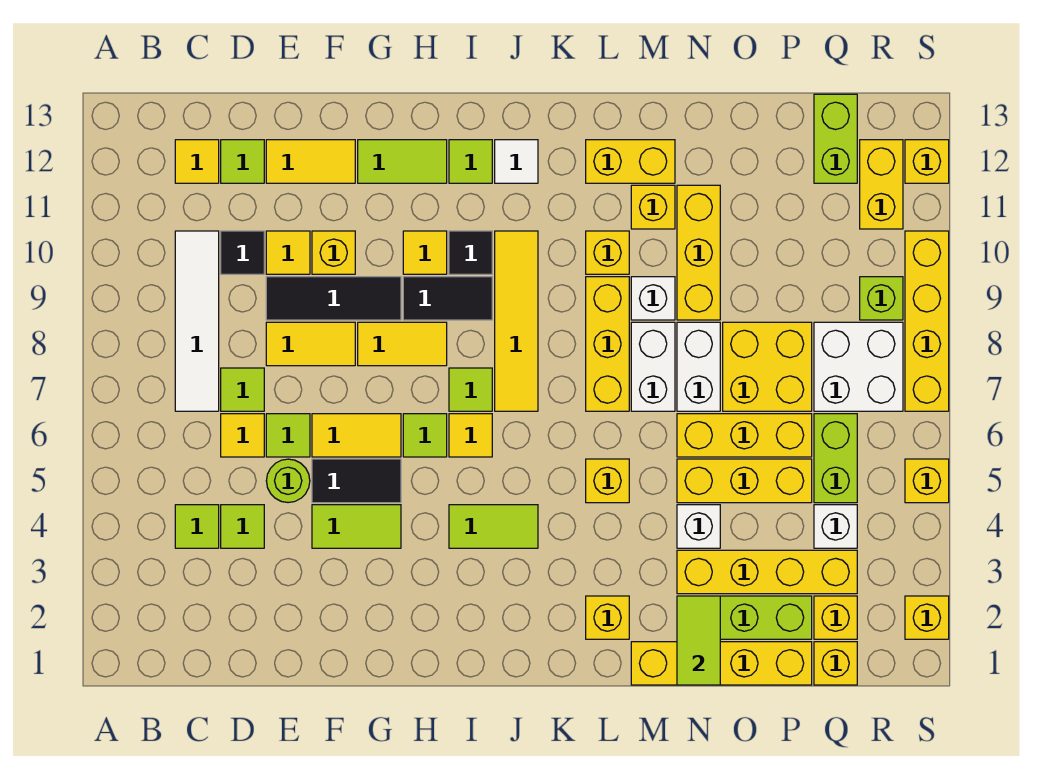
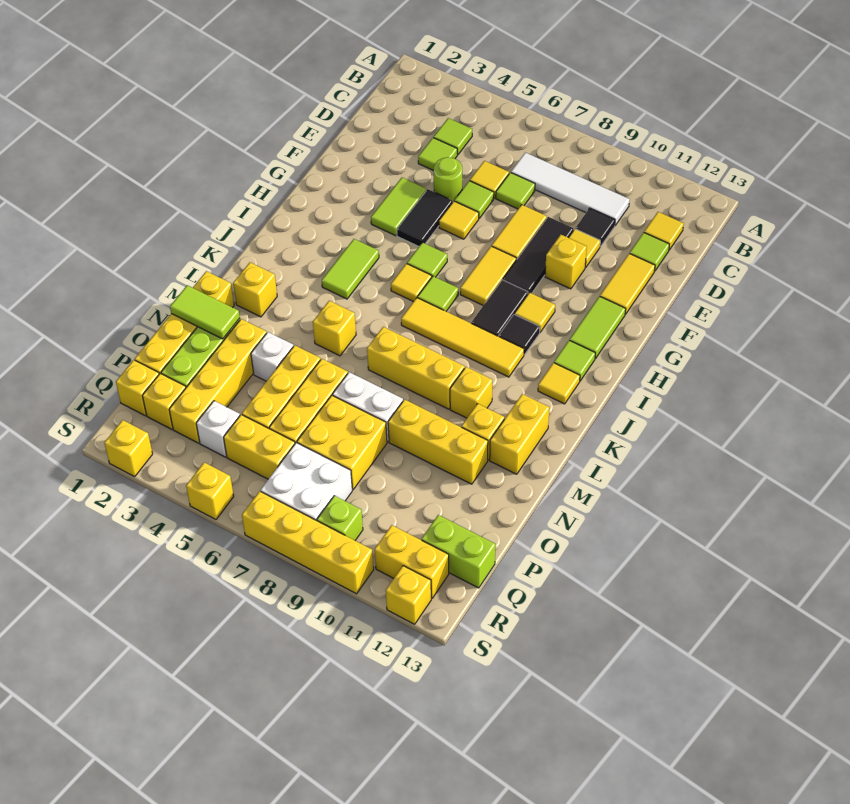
yellow tile F6:G6 level 1 -> yellow tile F6 level 1
white tile J12 level 1 -> yellow tile J12 level 1
white brick M7:M8 level 1 -> none
white brick M9 level 1 -> none
lime brick Q5:Q6 level 1 -> yellow brick Q5:Q6 level 1

